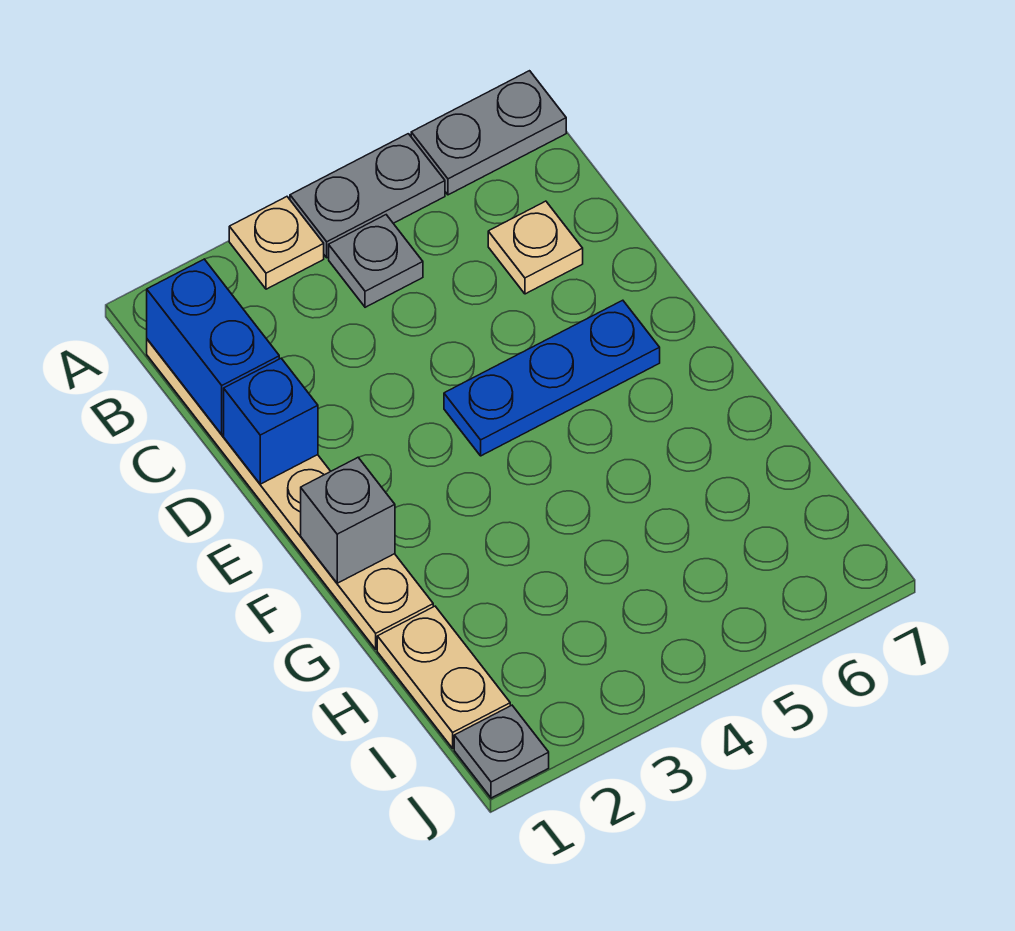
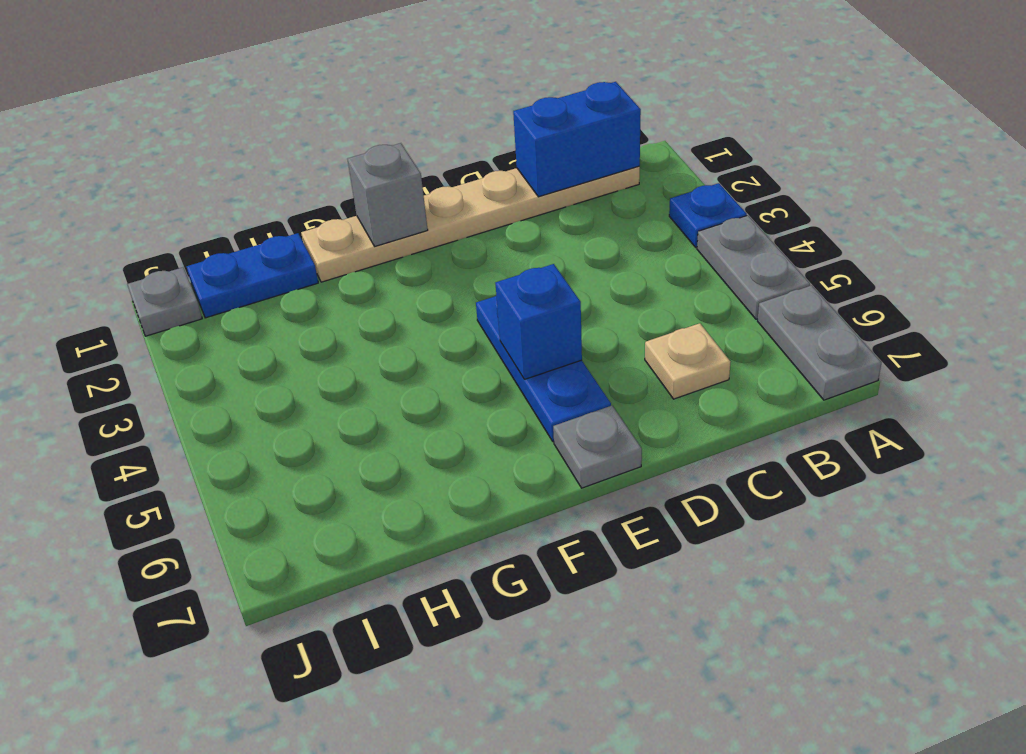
tan plate A3 level 1 -> blue plate A3 level 1
grey plate B4 level 1 -> grey plate E7 level 1
blue brick D1 level 2 -> blue brick E5 level 2
tan plate H1:I1 level 1 -> blue plate H1:I1 level 1

